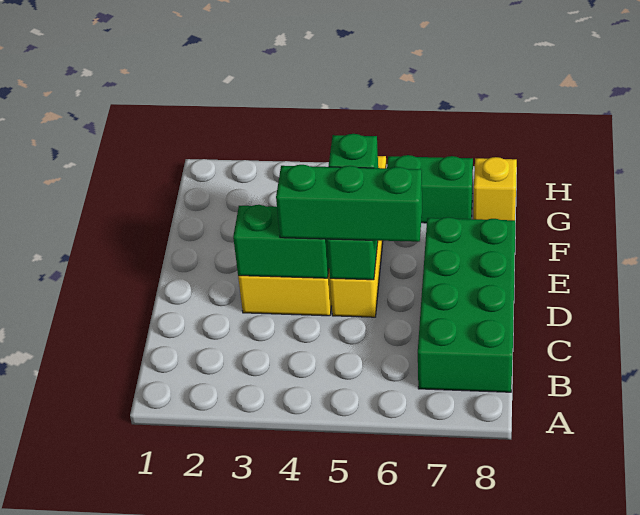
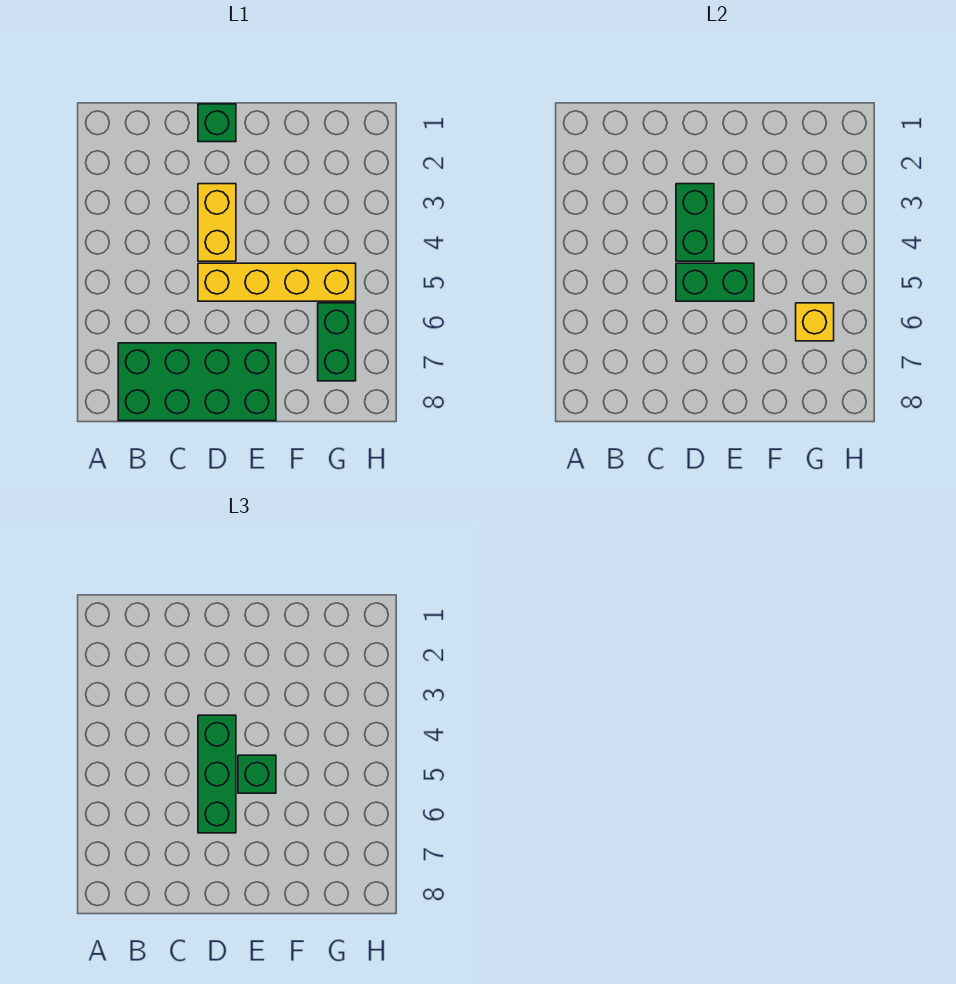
none -> green brick D1 level 1
yellow brick G8 level 1 -> yellow brick G6 level 2

